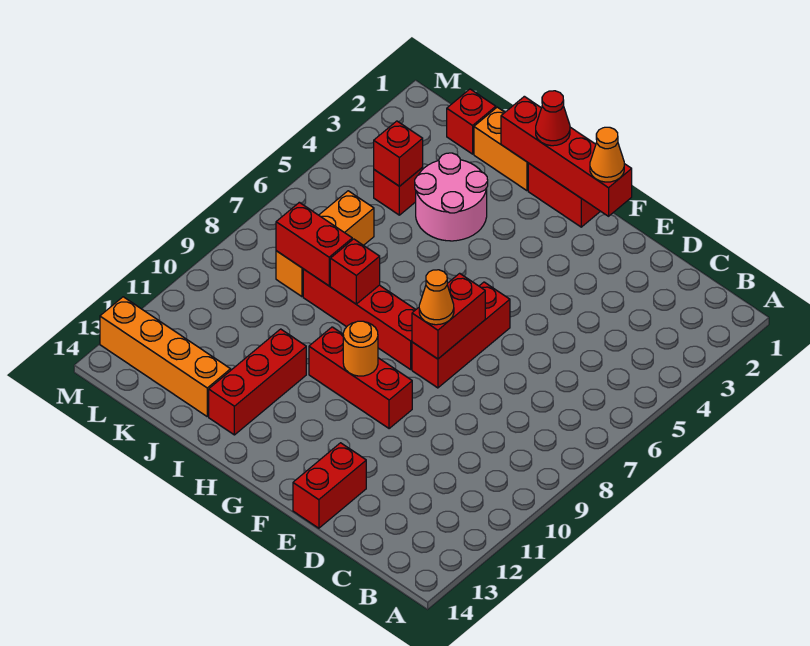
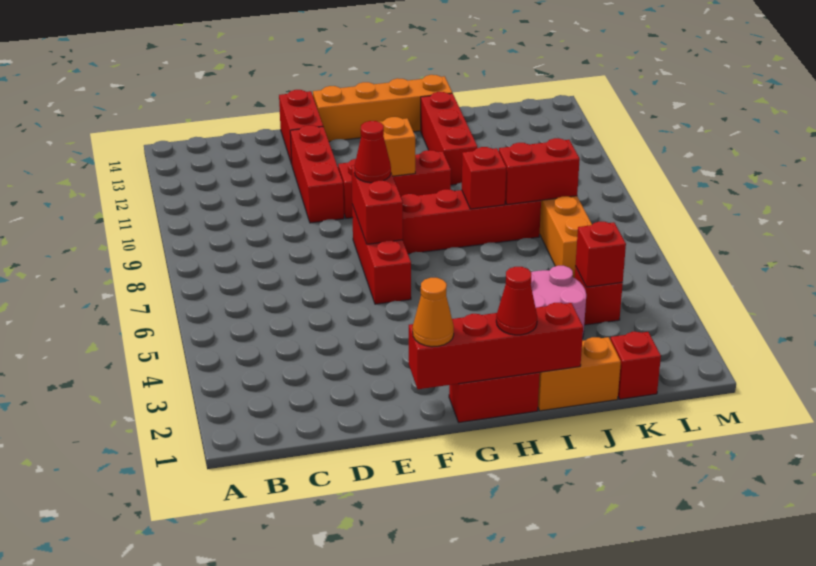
none -> red brick E10:E12 level 1
orange cone F8 level 3 -> red cone F8 level 3
orange round brick G10 level 2 -> orange brick G10 level 2
orange brick J13:M13 level 1 -> orange brick F14:I14 level 1

